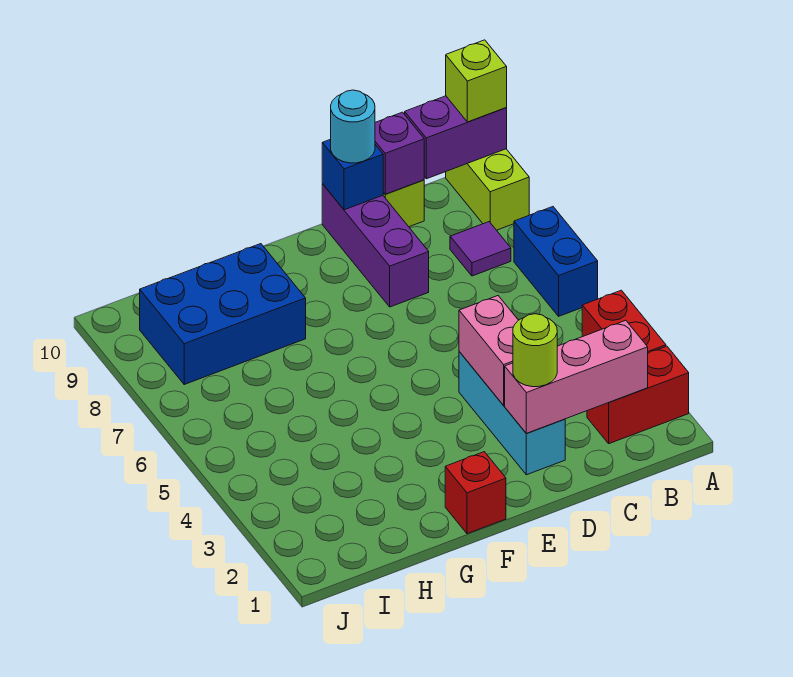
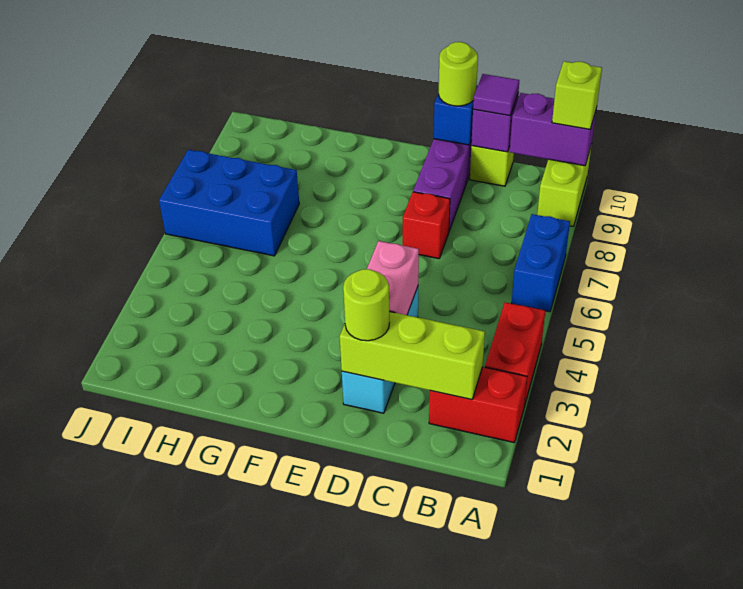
pink brick B2:D2 level 2 -> lime brick B2:D2 level 2
purple tile B8 level 1 -> purple tile C10 level 3
cyan round brick D10 level 3 -> lime round brick D10 level 3
red brick F1 level 1 -> red brick D7 level 1
blue brick G8:I9 level 1 -> blue brick H6:J7 level 1

